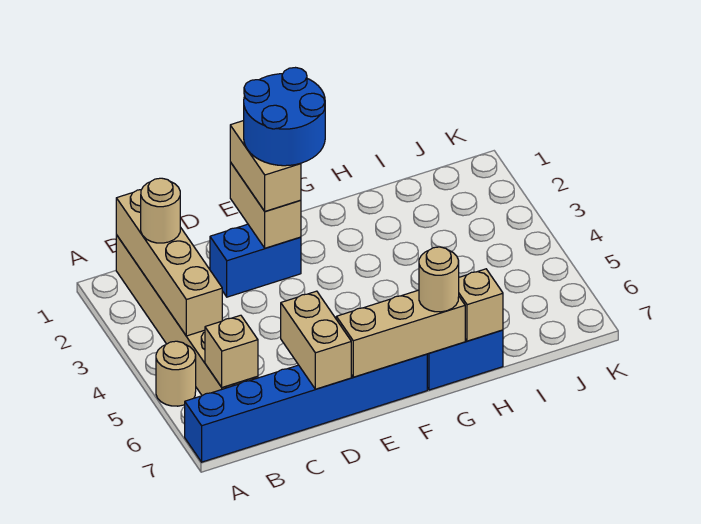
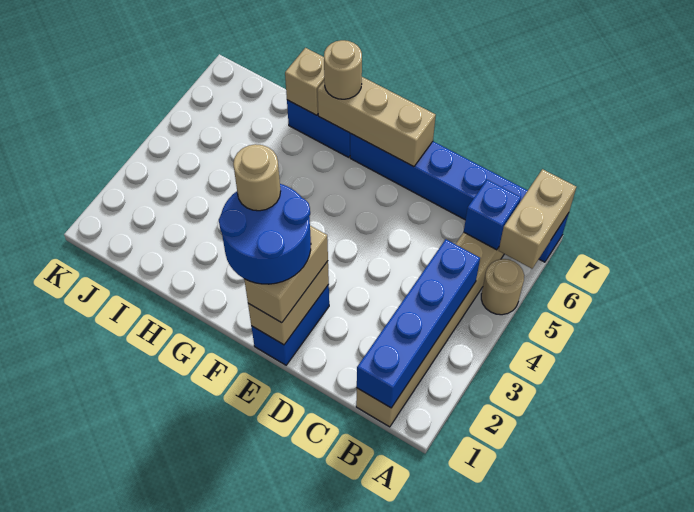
tan brick B1:B4 level 2 -> blue brick B1:B4 level 2
tan round brick B2 level 3 -> tan round brick F2 level 5
tan brick B6 level 2 -> blue brick B6 level 2
blue brick D2:E2 level 1 -> blue brick E1:E2 level 1
tan brick D6:D7 level 2 -> tan brick A6:A7 level 2

